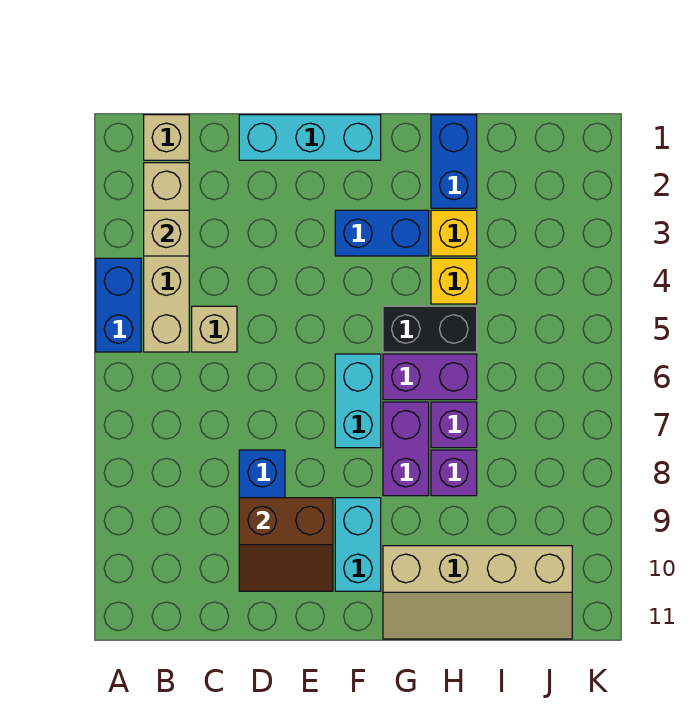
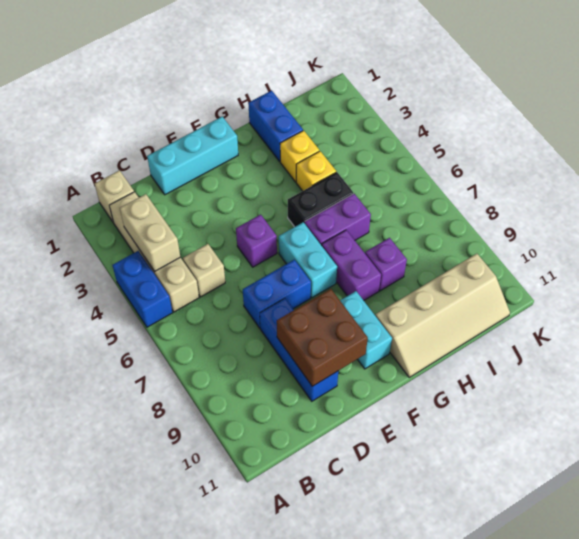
tan brick B3 level 2 -> tan brick B3:B4 level 2
brown slope D9:E10 level 2 top 9 -> brown brick D9:E10 level 2
blue brick F3:G3 level 1 -> blue brick D7:E7 level 1
purple brick H7 level 1 -> purple brick E5 level 1

